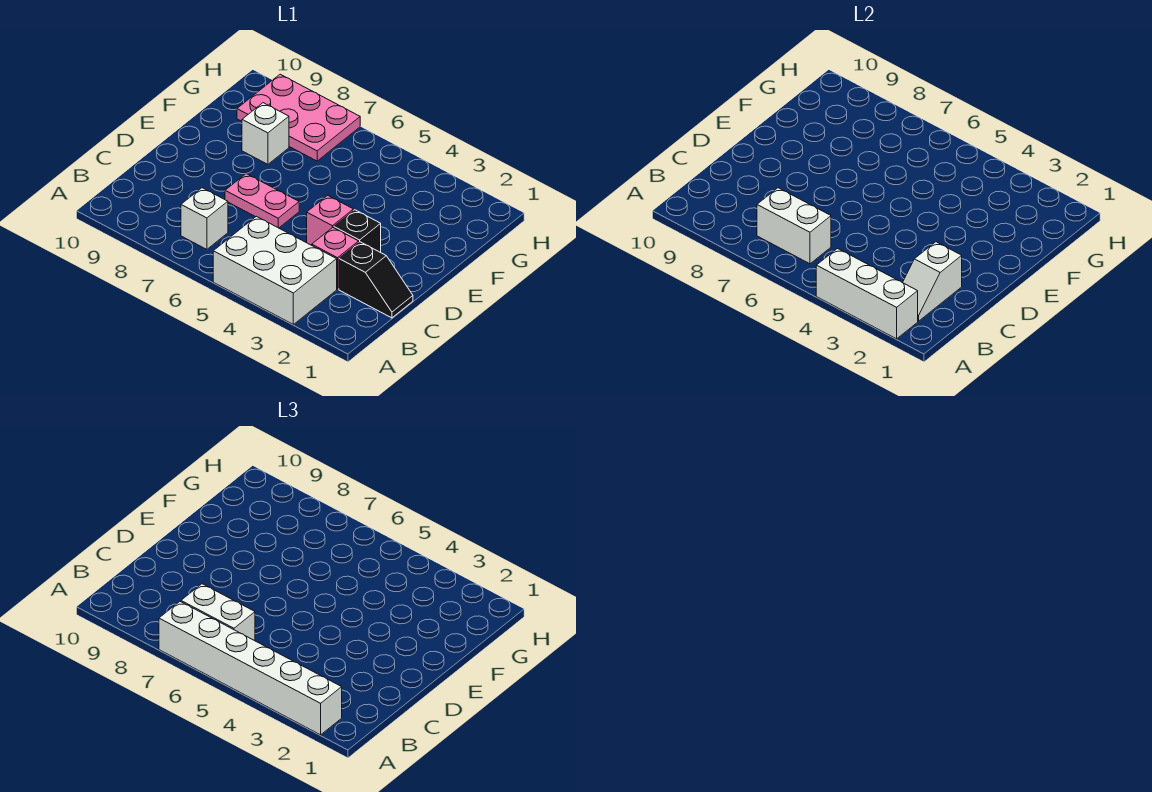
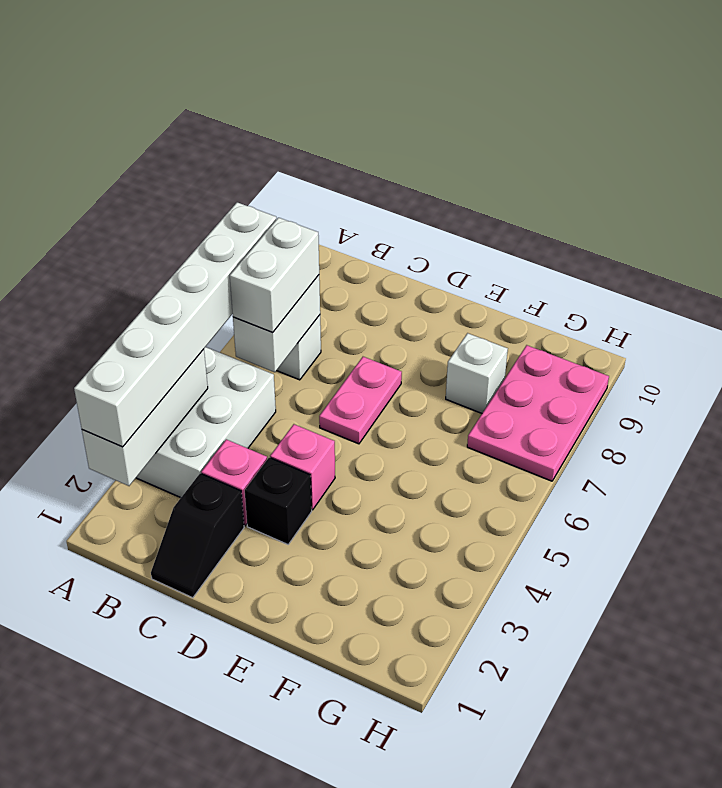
white slope B2:C2 level 2 top C -> none

